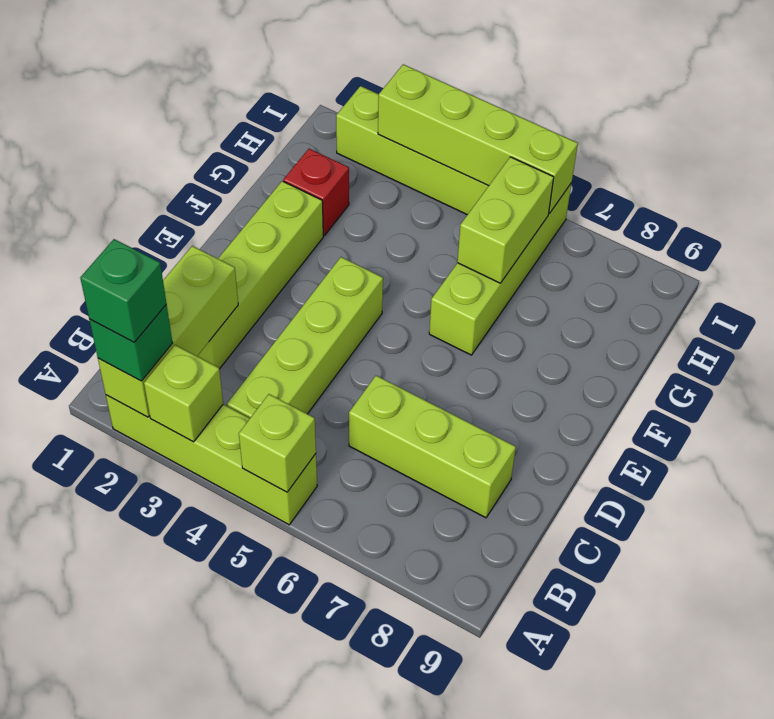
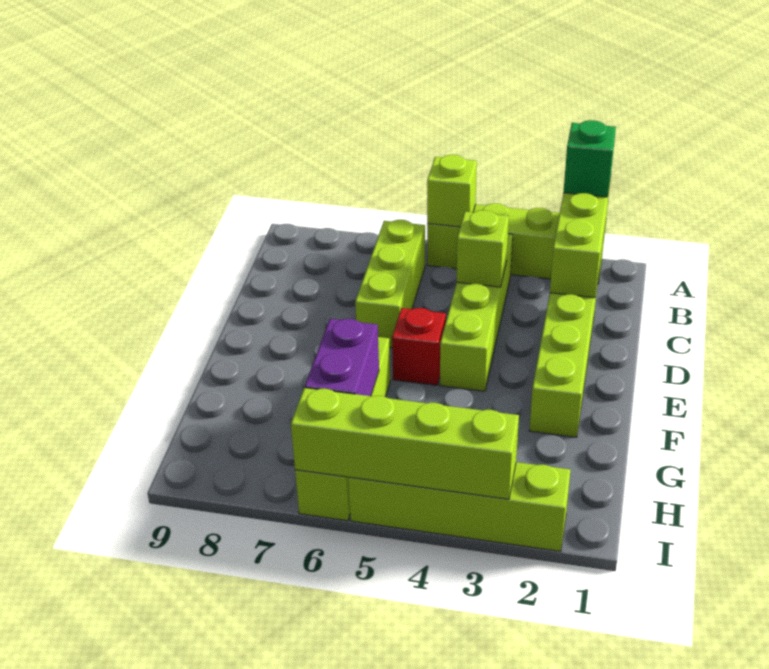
green brick A2 level 4 -> none
lime brick A3 level 2 -> lime brick C4 level 2
lime brick C6:C8 level 1 -> lime brick B6:D6 level 1
red brick G2 level 1 -> red brick E5 level 1
lime brick G6:H6 level 2 -> purple brick G6:H6 level 2

